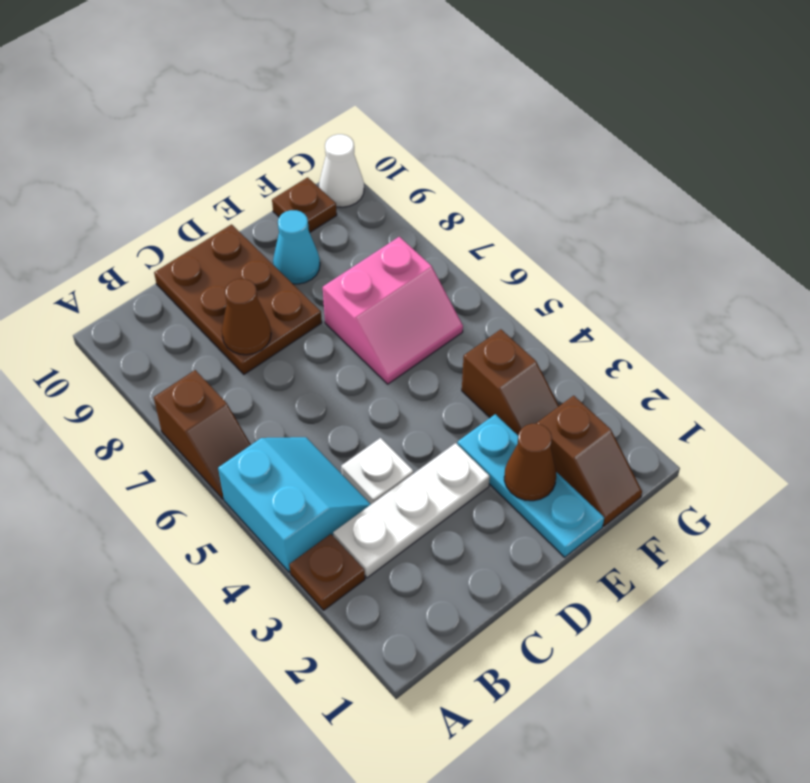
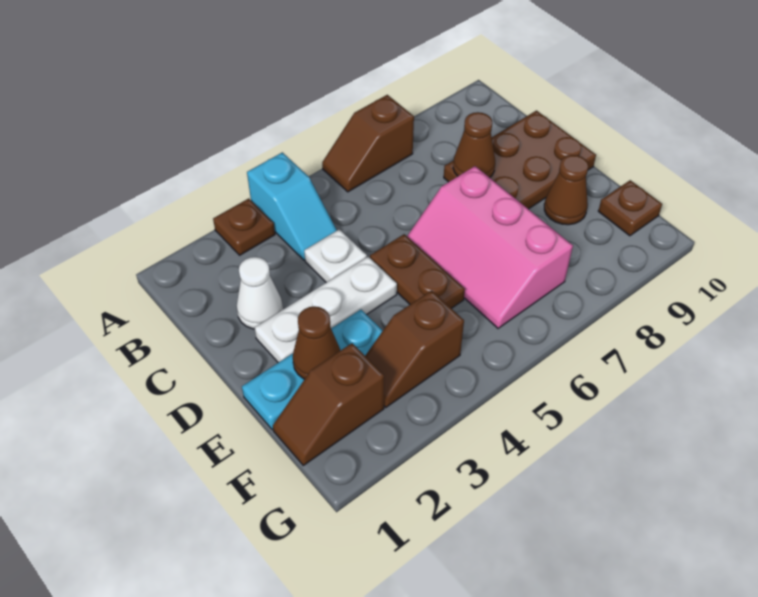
cyan slope A4:B5 level 1 top A -> cyan slope A4:B4 level 1 top A
white plate B3:D3 level 1 -> white plate D2:D4 level 1
none -> brown plate D5:E5 level 1
pink slope E6:F7 level 1 top 7 -> pink slope D6:F7 level 1 top 7
cyan cone E9 level 1 -> brown cone E9 level 1
white cone G10 level 1 -> white cone C2 level 1

